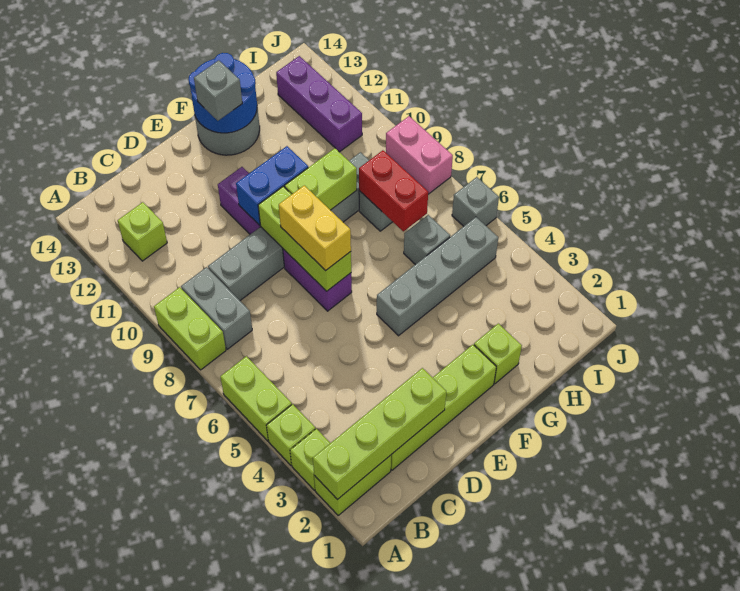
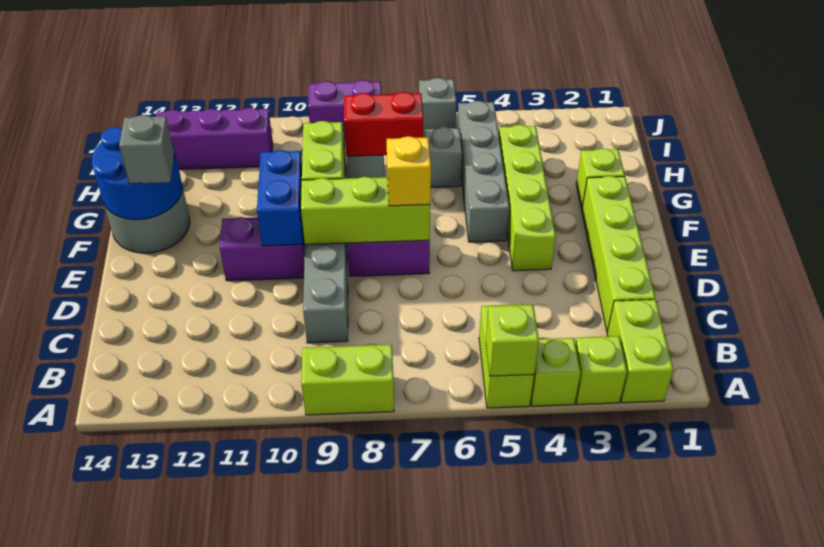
lime brick A2:D2 level 2 -> lime brick E4:H4 level 1
lime brick A5:A6 level 1 -> lime brick A5:B5 level 1
grey brick B8:B9 level 1 -> none
lime brick B12 level 1 -> lime brick A5 level 2
yellow brick E7:E8 level 3 -> yellow brick E7 level 3
pink brick J8:J9 level 1 -> purple brick J8:J9 level 1

